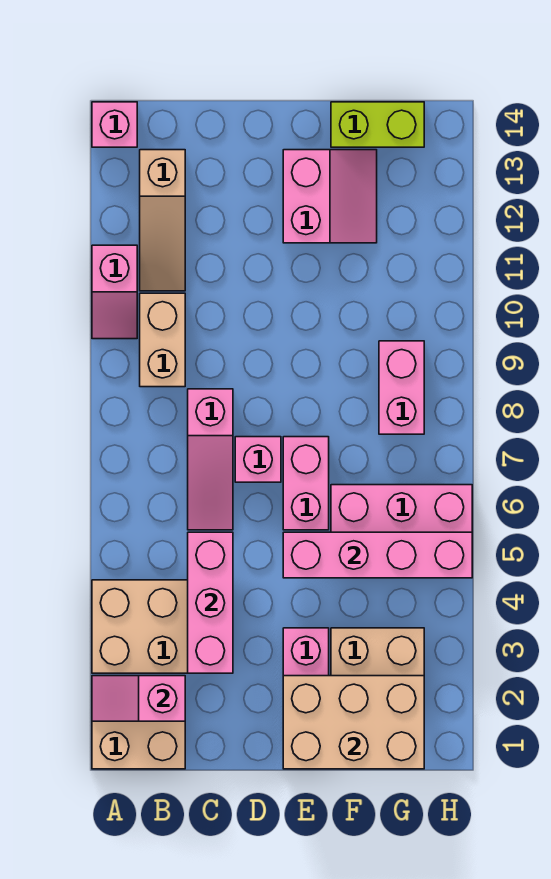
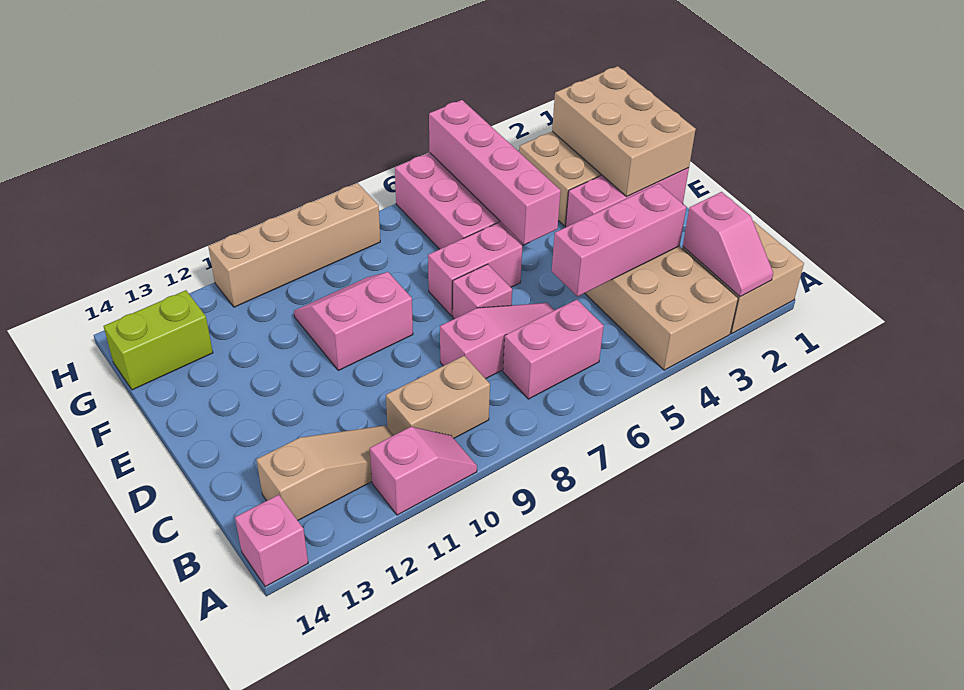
pink slope E12:F13 level 1 top E -> pink slope E9:F10 level 1 top E
lime brick F14:G14 level 1 -> lime brick G13:G14 level 1
pink brick G8:G9 level 1 -> pink brick B6:B7 level 1
none -> tan brick H8:H11 level 1

